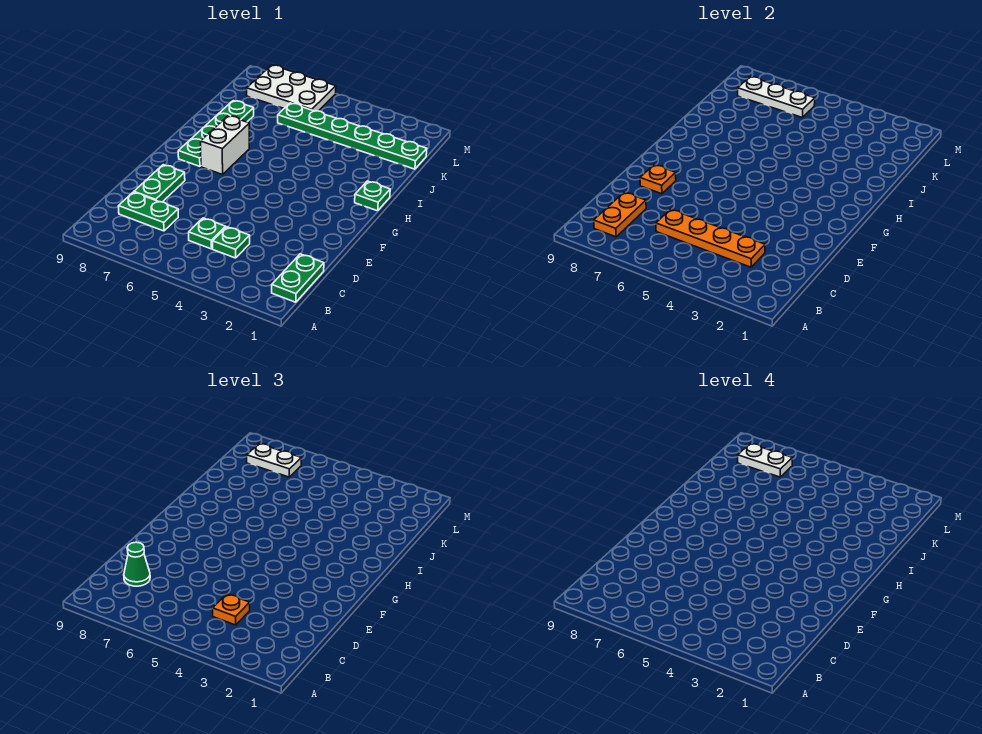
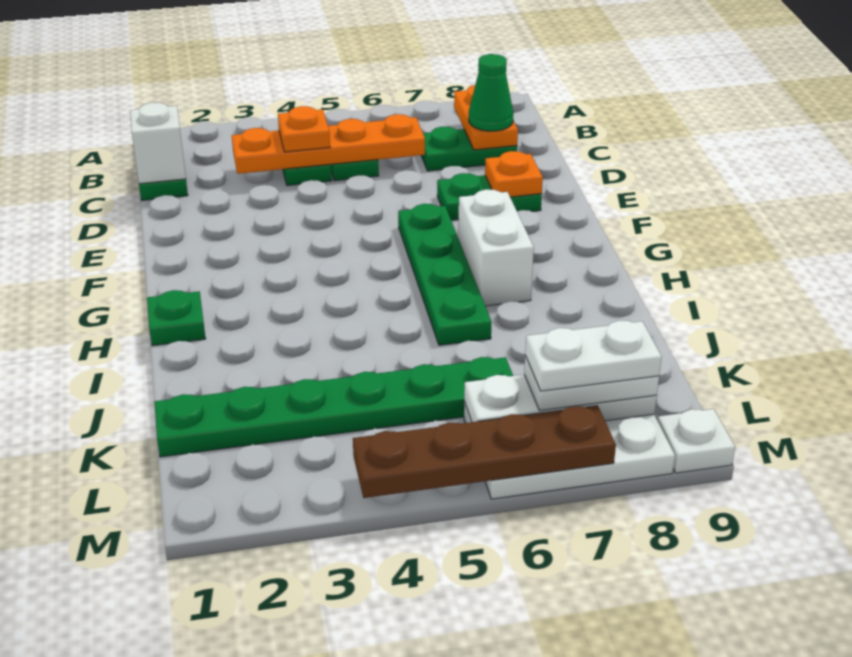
none -> white brick C1 level 2
green plate D8:E8 level 1 -> green plate E7:E8 level 1
green plate G8:J8 level 1 -> green plate F6:I6 level 1
none -> brown plate M4:M7 level 2
none -> white plate M9 level 1

